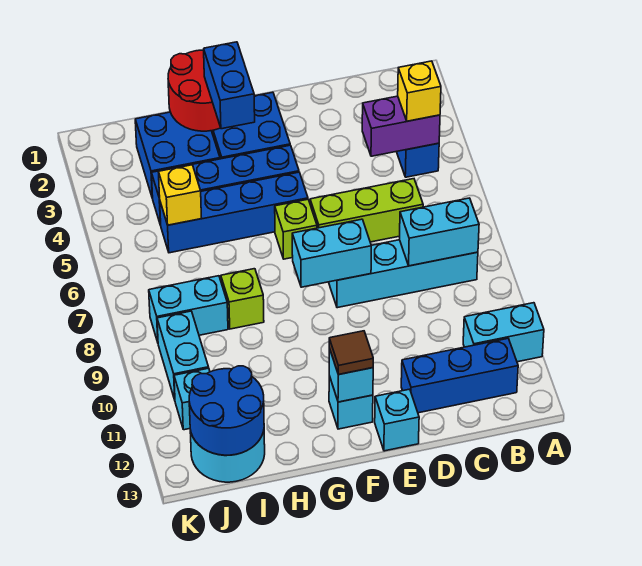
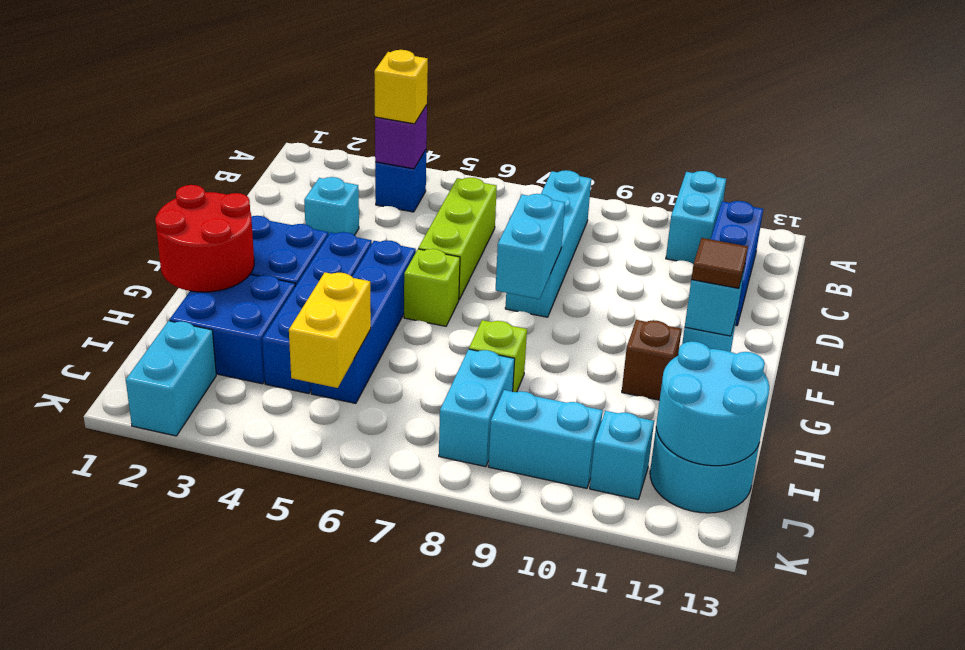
purple brick B4:C4 level 2 -> purple brick B4 level 2
cyan brick B8:C8 level 2 -> cyan brick J2:K2 level 1
cyan brick E13 level 1 -> cyan brick D3 level 1
blue brick G2:G3 level 3 -> none
none -> brown brick G11 level 1
yellow brick I5 level 2 -> yellow brick I5:J5 level 2
blue round brick I12:J13 level 2 -> cyan round brick I12:J13 level 2

